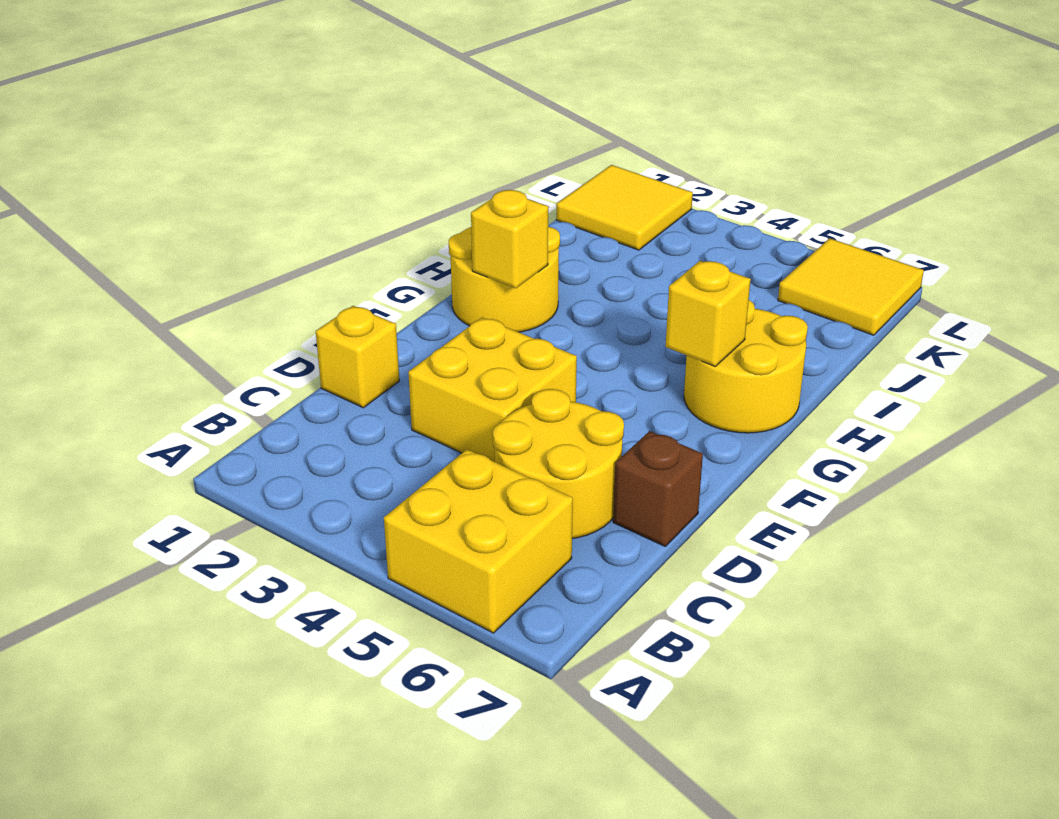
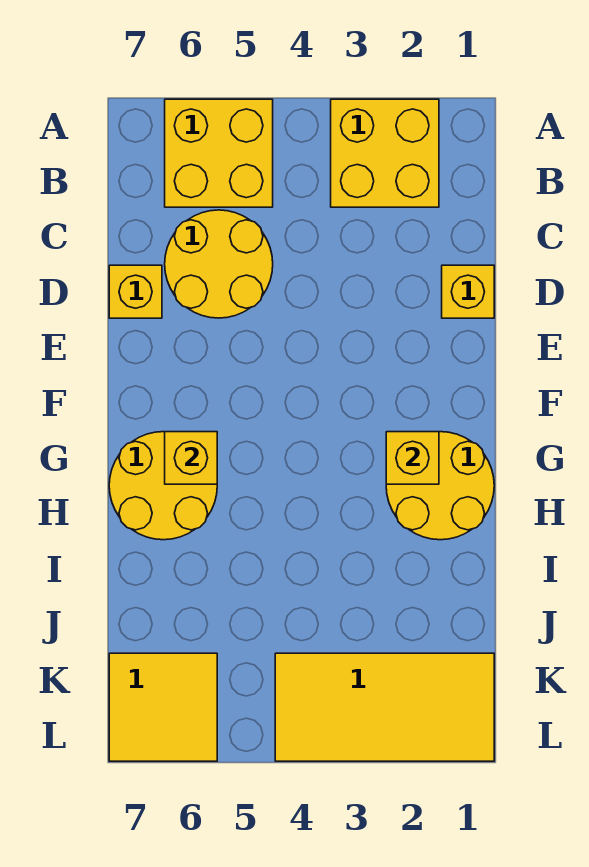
yellow brick D3:E4 level 1 -> yellow brick A2:B3 level 1
brown brick D7 level 1 -> yellow brick D7 level 1
yellow tile K1:L2 level 1 -> yellow tile K1:L4 level 1

